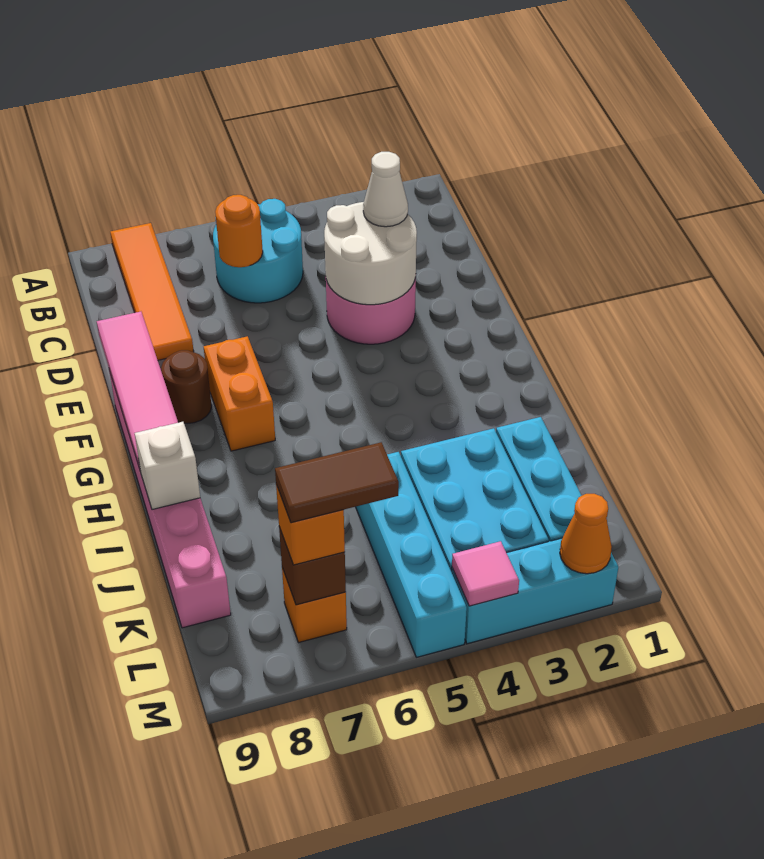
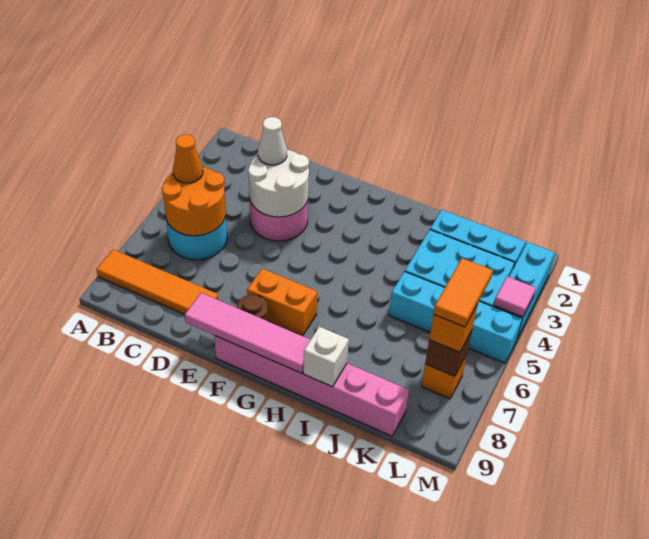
orange round brick C6 level 2 -> orange round brick B5:C6 level 2
brown tile L6:L7 level 4 -> orange tile L6:L7 level 4
orange cone M2 level 2 -> orange cone B5 level 3

